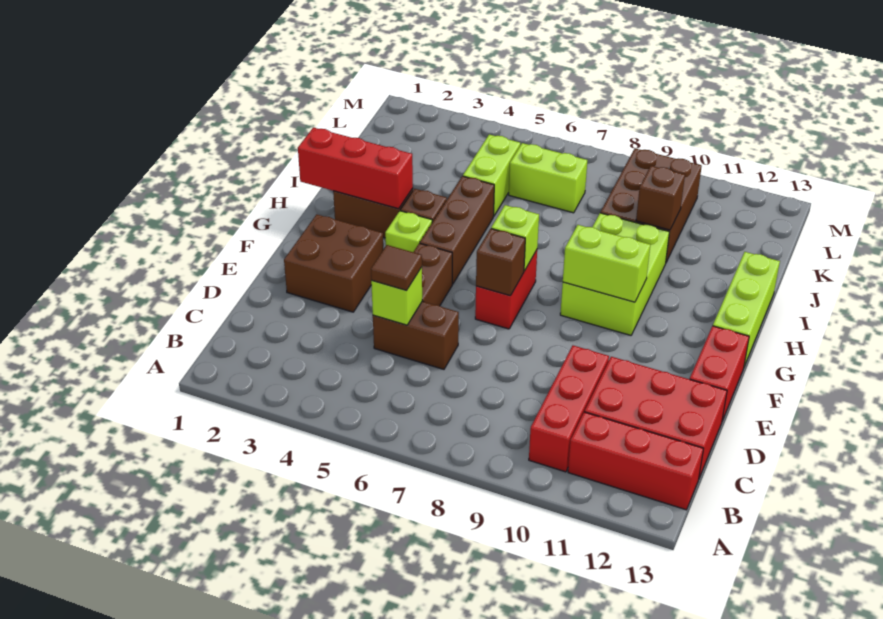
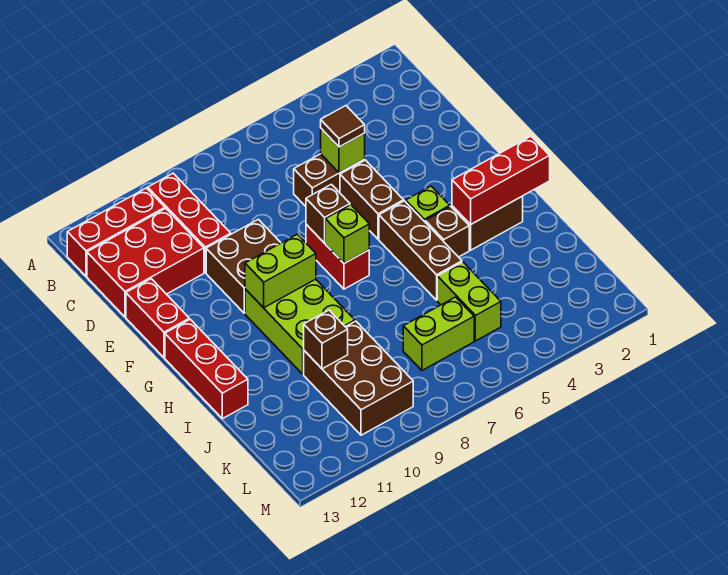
brown brick E2:F3 level 1 -> brown brick E9:F10 level 1
lime brick G13:I13 level 1 -> red brick G13:I13 level 1

